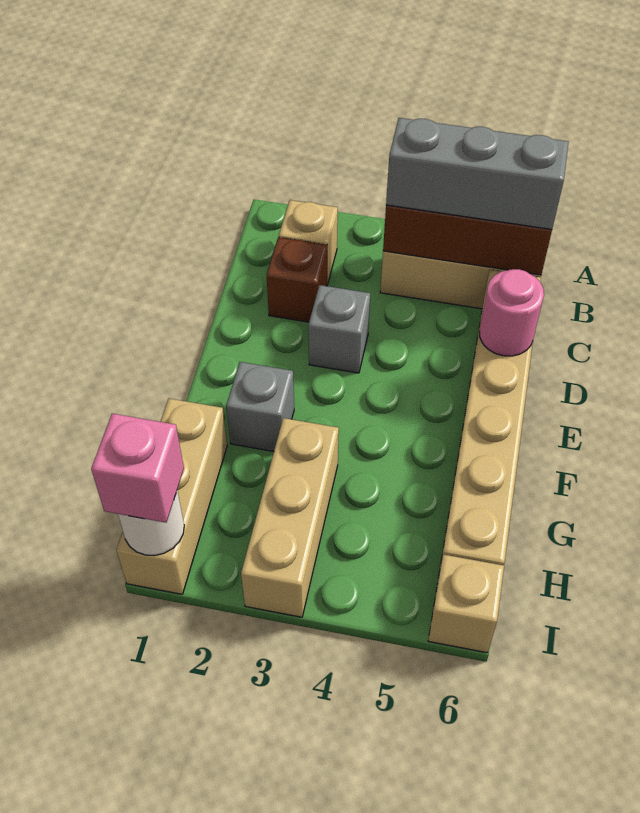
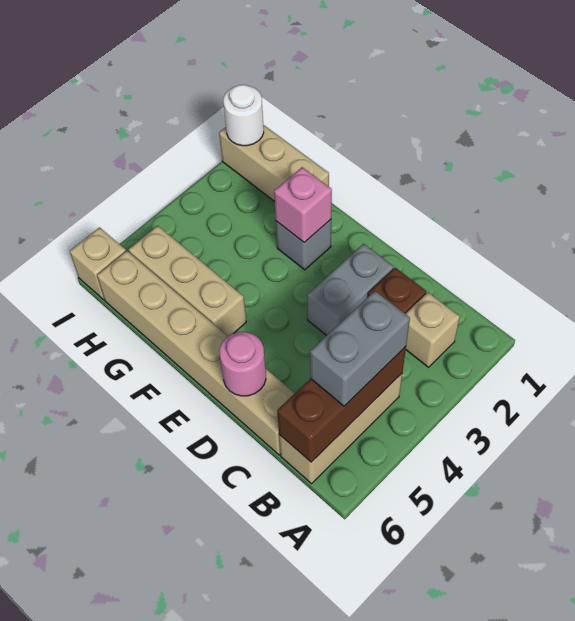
grey brick B4:B6 level 3 -> grey brick B4:B5 level 3
grey brick D3 level 1 -> grey brick D2:D3 level 1
tan brick G3:I3 level 1 -> tan brick F5:H5 level 1
pink brick I1 level 3 -> pink brick F2 level 2

